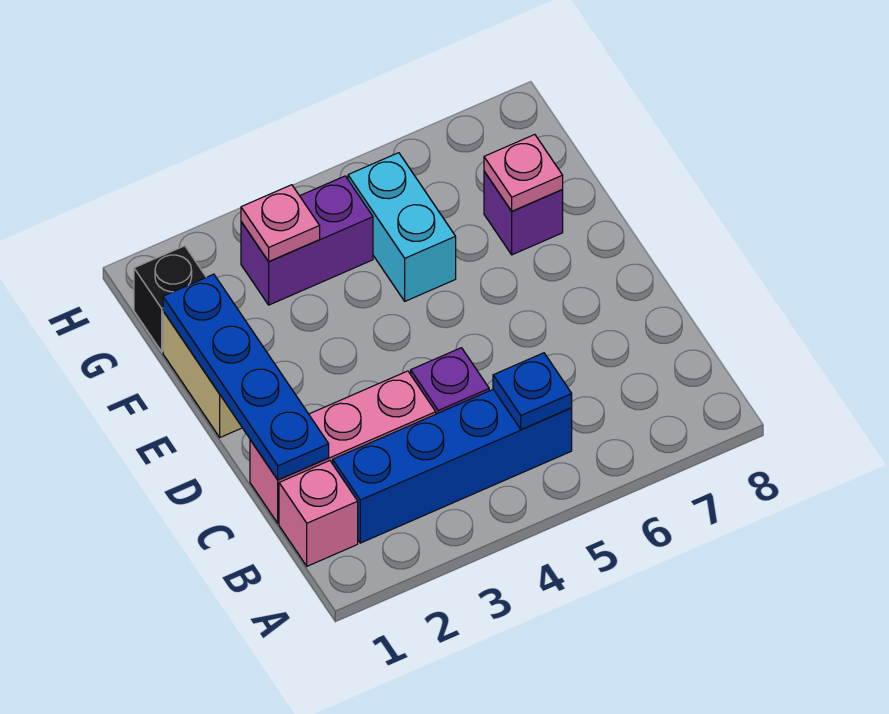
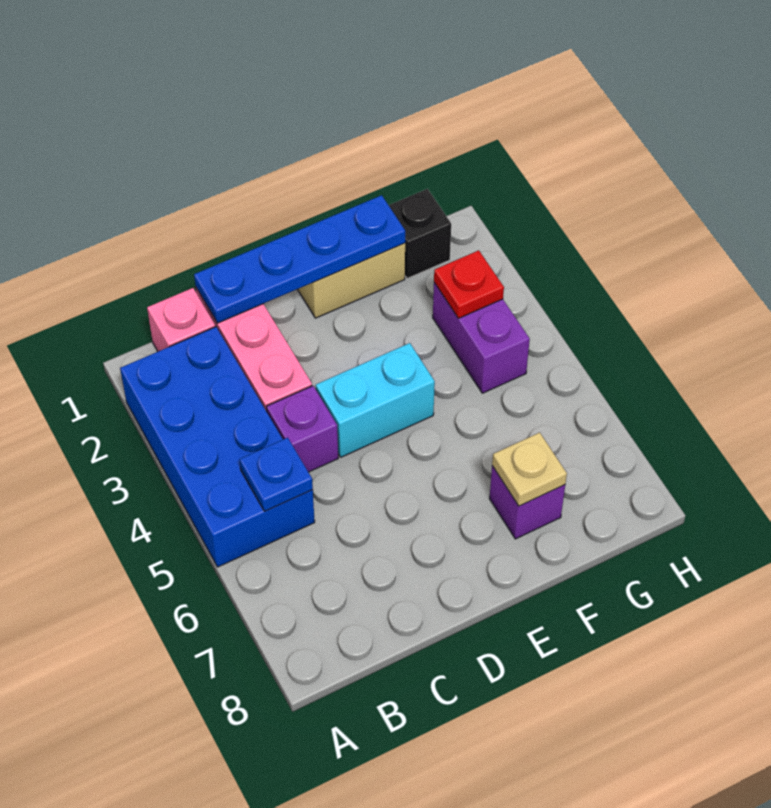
blue brick B2:B5 level 1 -> blue brick A2:B5 level 1
cyan brick F5:G5 level 1 -> cyan brick D4:E4 level 1
pink plate F7 level 2 -> tan plate F7 level 2
pink plate G3 level 2 -> red plate G3 level 2

